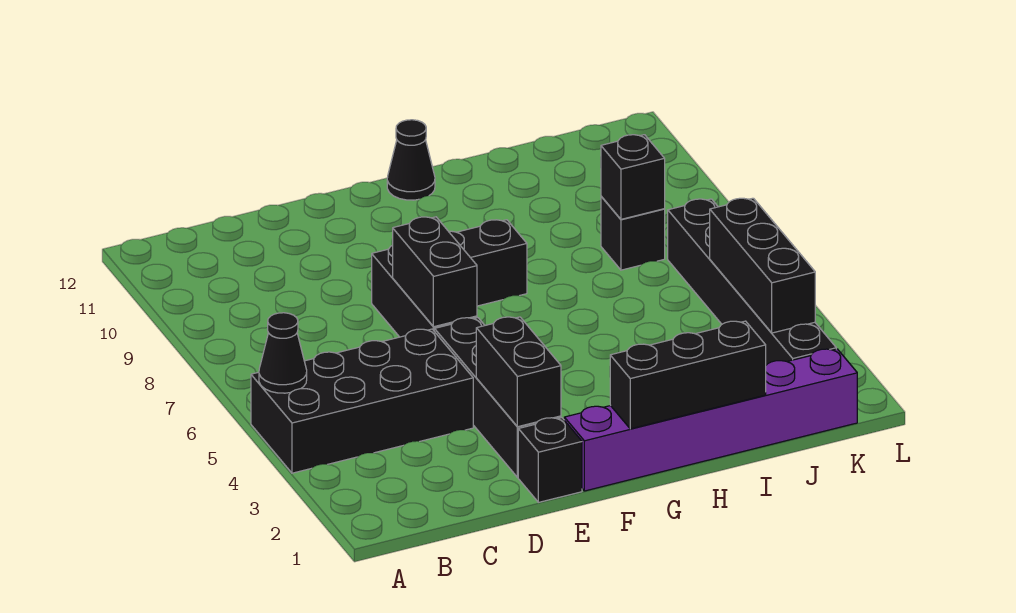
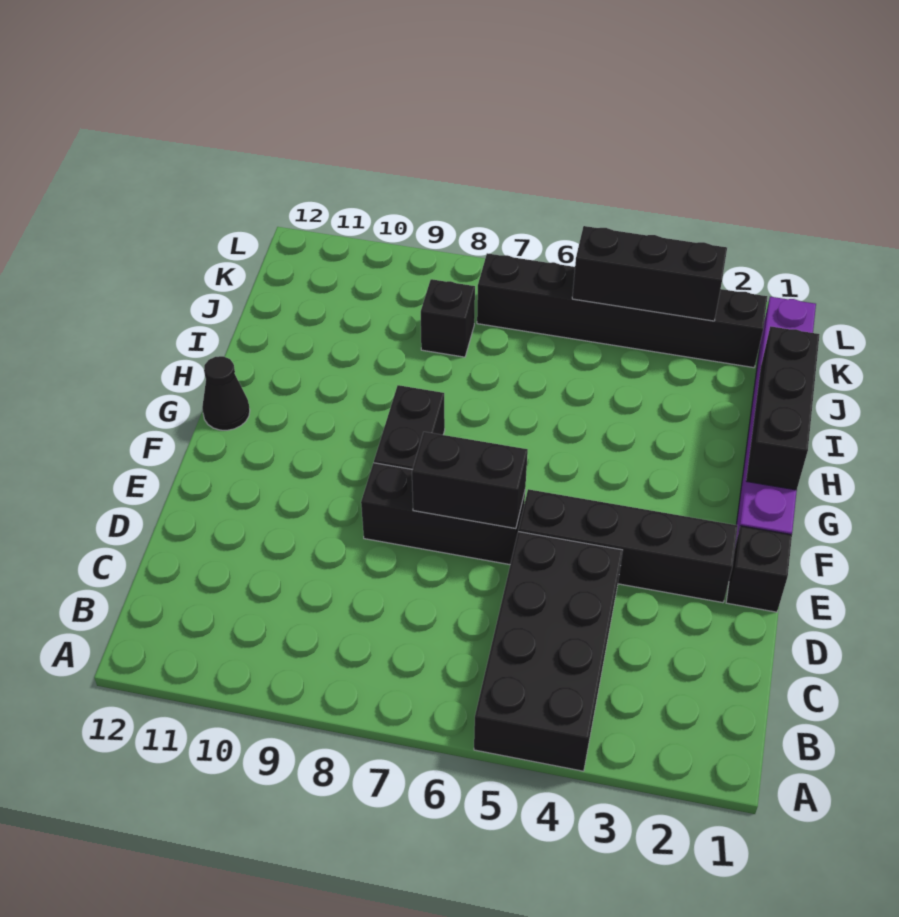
black cone A5 level 2 -> none
black brick E2:E3 level 2 -> none
black brick J8 level 2 -> none

